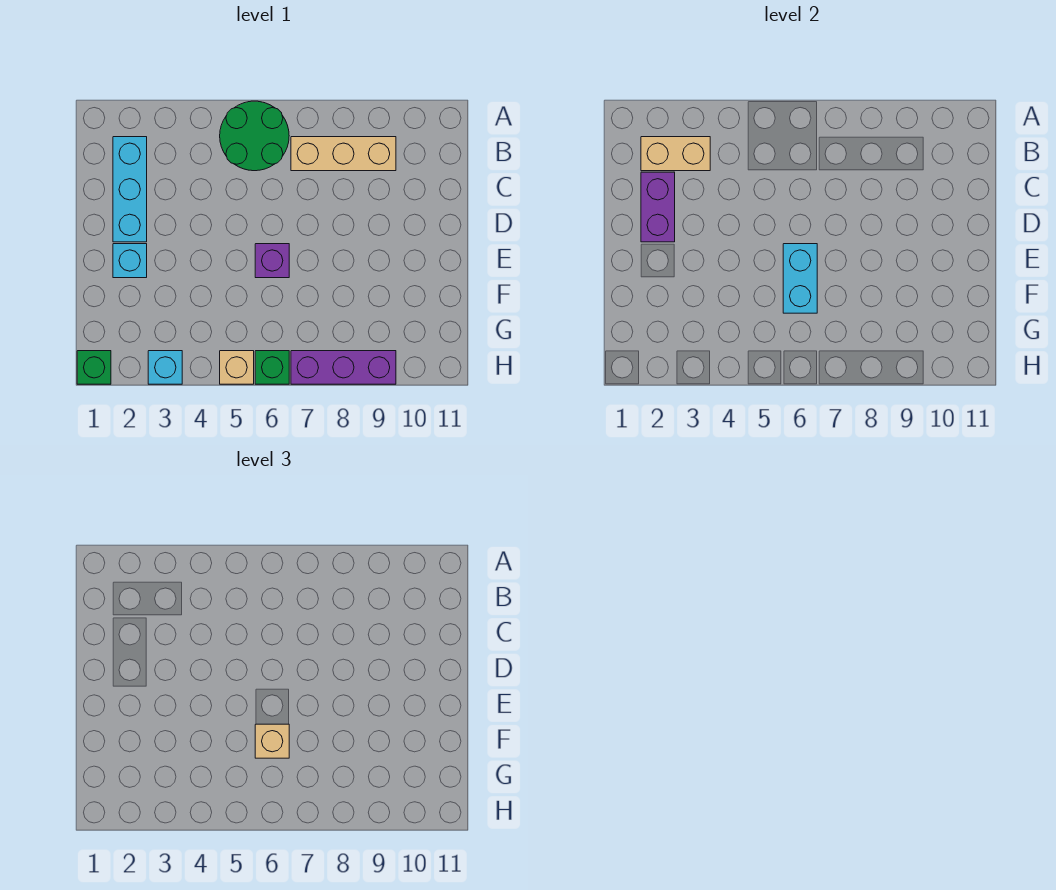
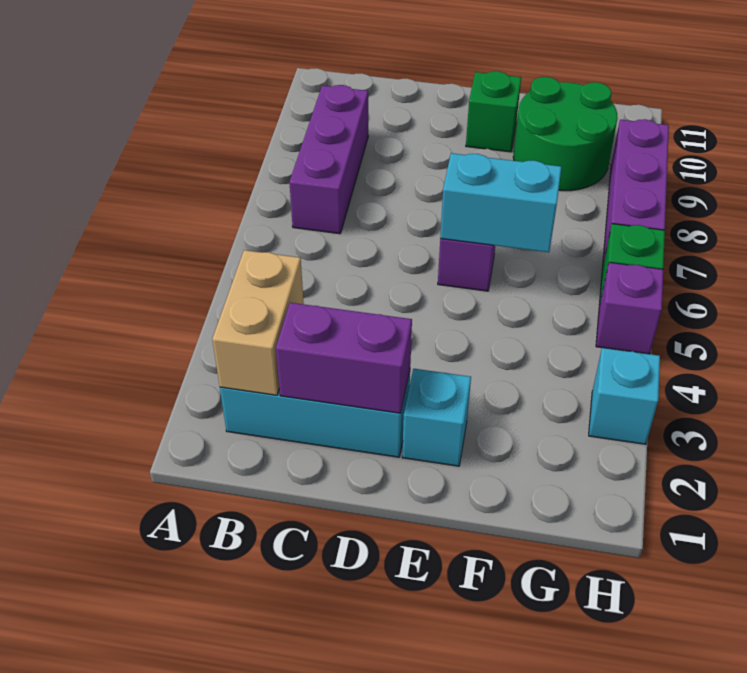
green round brick A5:B6 level 1 -> green round brick F9:G10 level 1
tan brick B7:B9 level 1 -> purple brick B7:B9 level 1
tan brick F6 level 3 -> none
green brick H1 level 1 -> green brick E10 level 1
tan brick H5 level 1 -> purple brick H5 level 1

